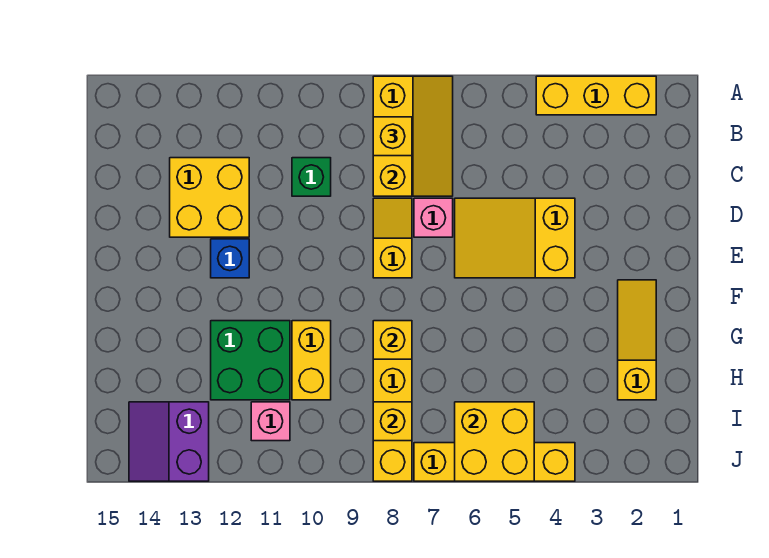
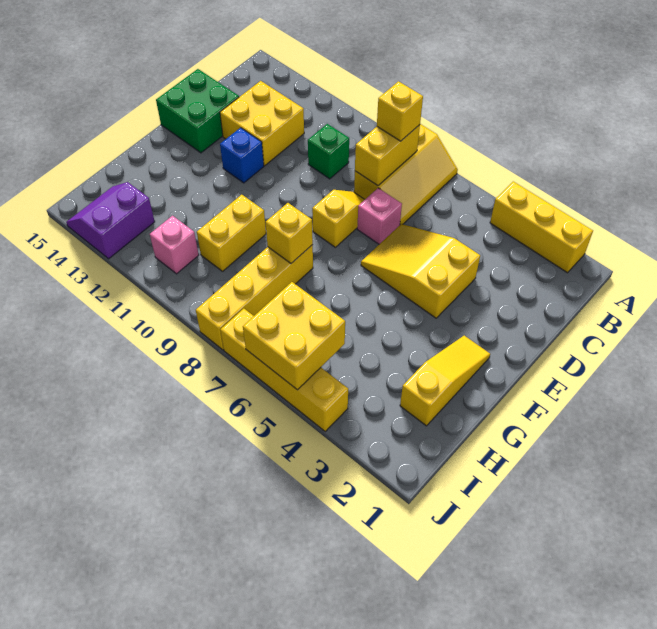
green brick G11:H12 level 1 -> green brick D14:E15 level 1
yellow brick I8 level 2 -> none

